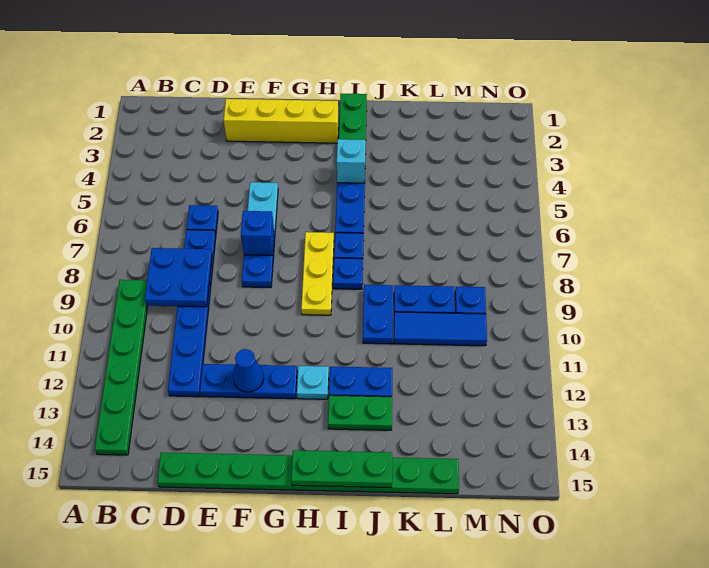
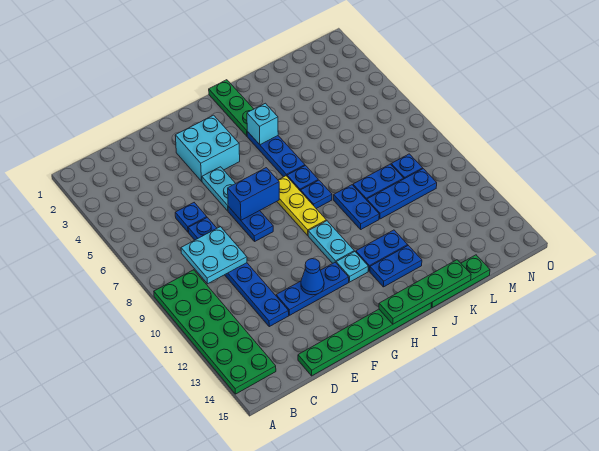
green plate B9:B14 level 1 -> green plate A9:B14 level 1
blue plate C8:D9 level 2 -> cyan plate C8:D9 level 2
yellow brick E2:H2 level 1 -> none
none -> cyan brick F3:G4 level 1
blue brick F7 level 2 -> blue brick F7:G7 level 2
none -> cyan plate H10:H11 level 1
green plate H15:J15 level 2 -> green plate H15:K15 level 2
green plate I13:J13 level 1 -> blue plate I13:J13 level 1
blue tile K10:M10 level 1 -> blue plate K10:M10 level 1

